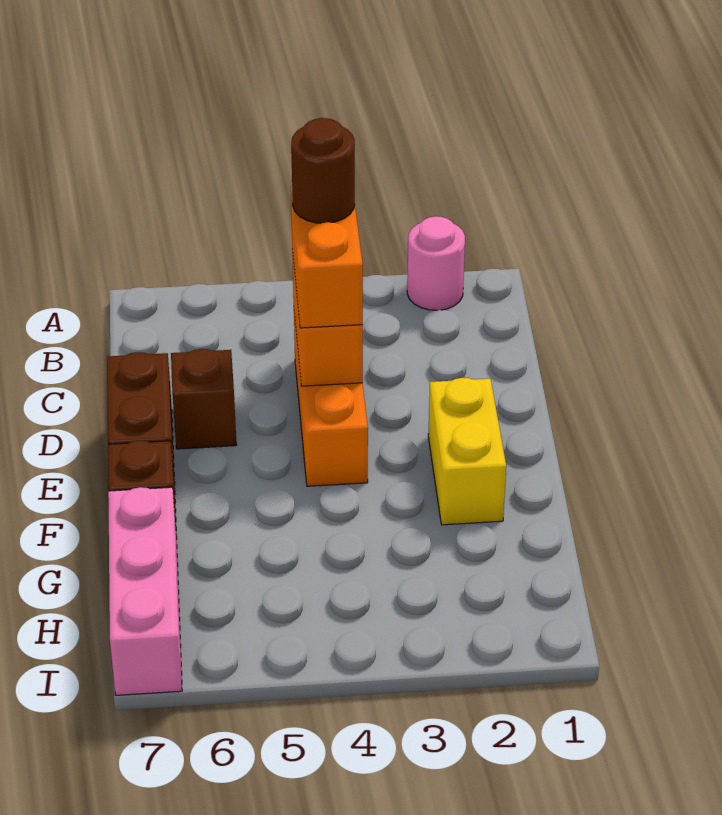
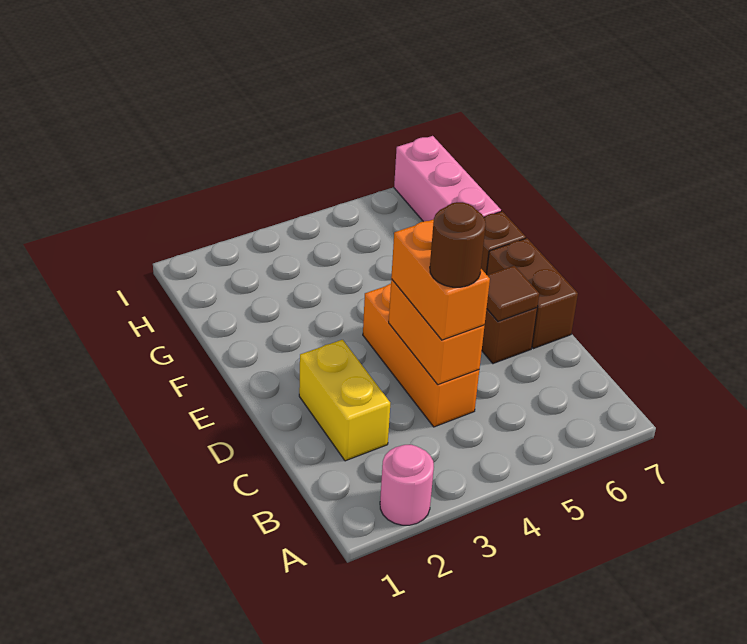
none -> brown tile D6 level 2
yellow brick E2:F2 level 1 -> yellow brick C2:D2 level 1

